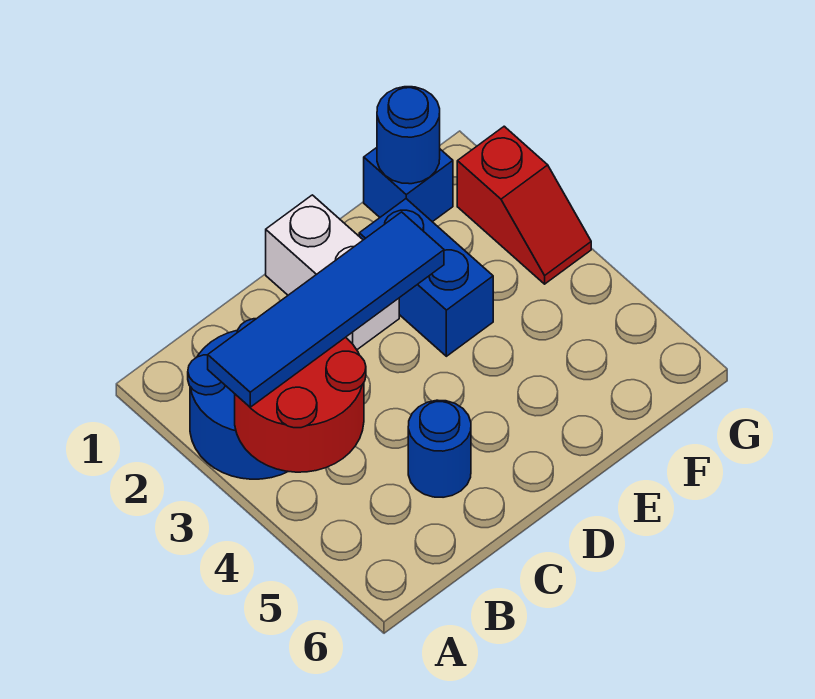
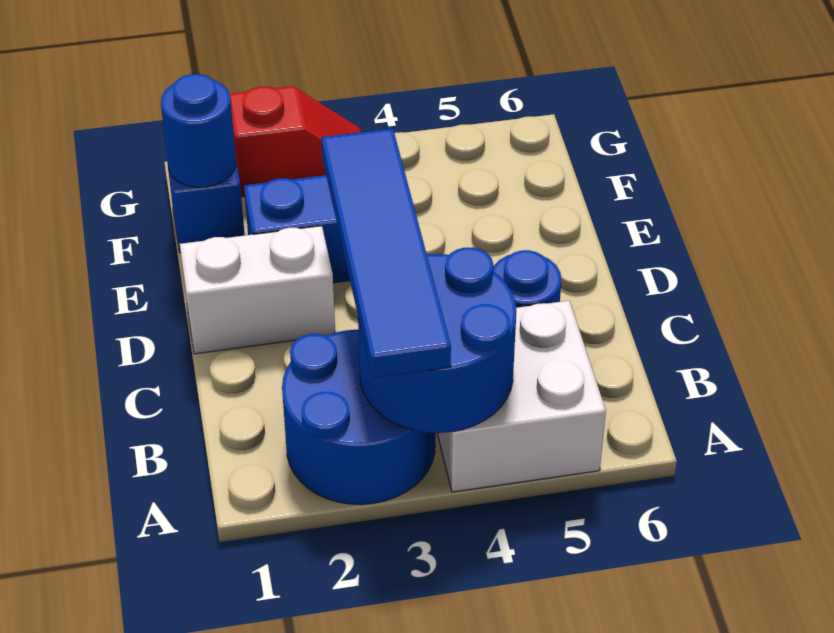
red round brick A3:B4 level 2 -> blue round brick A3:B4 level 2
none -> white brick A4:B5 level 1

